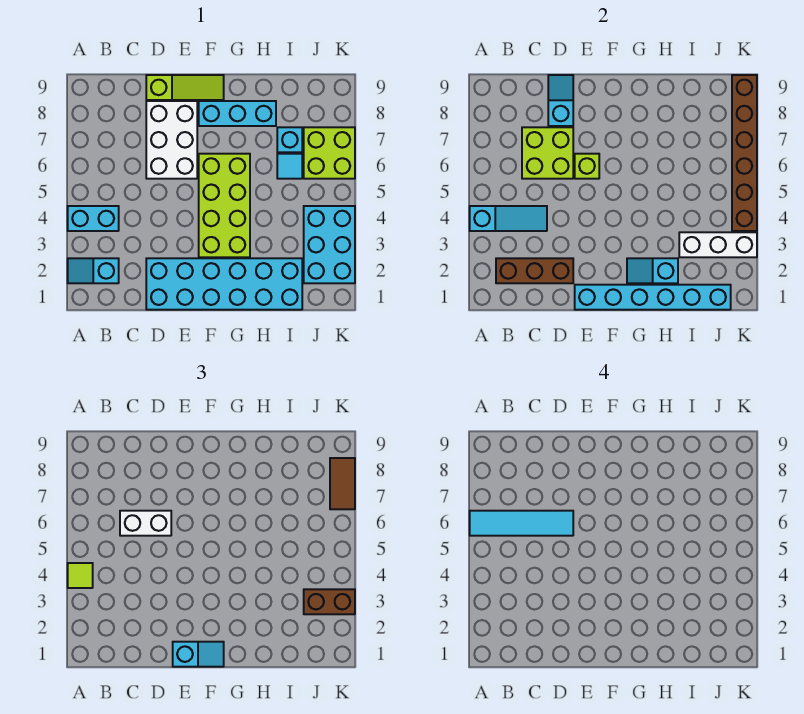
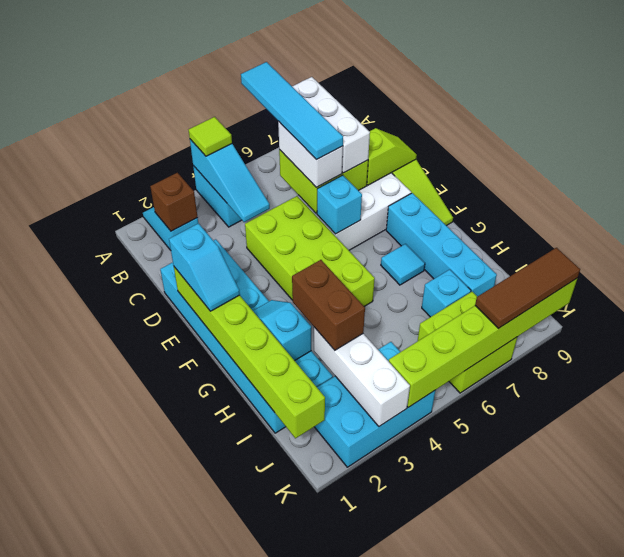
brown brick B2:D2 level 2 -> brown brick B2 level 2
none -> white brick B7:D7 level 3
cyan slope D8:D9 level 2 top 8 -> lime slope D8:D9 level 2 top 8
cyan brick E1:J1 level 2 -> lime brick E1:J1 level 2
lime brick E6 level 2 -> cyan brick E6 level 2
lime brick F3:G6 level 1 -> lime brick D4:G5 level 1
cyan brick F8:H8 level 1 -> cyan brick F8:I8 level 1
cyan tile I6 level 1 -> cyan tile G7 level 1
brown brick J3:K3 level 3 -> brown brick H3:I3 level 3
brown brick K4:K9 level 2 -> lime brick K4:K9 level 2
brown tile K7:K8 level 3 -> brown tile K7:K9 level 3

